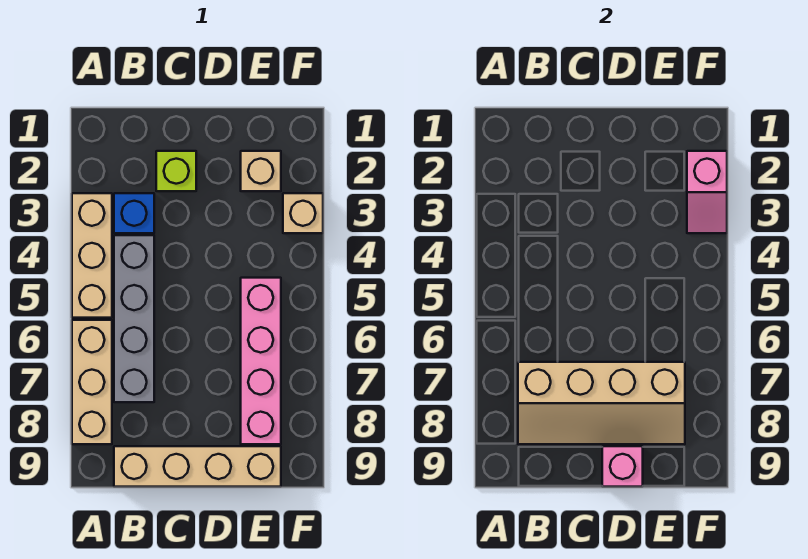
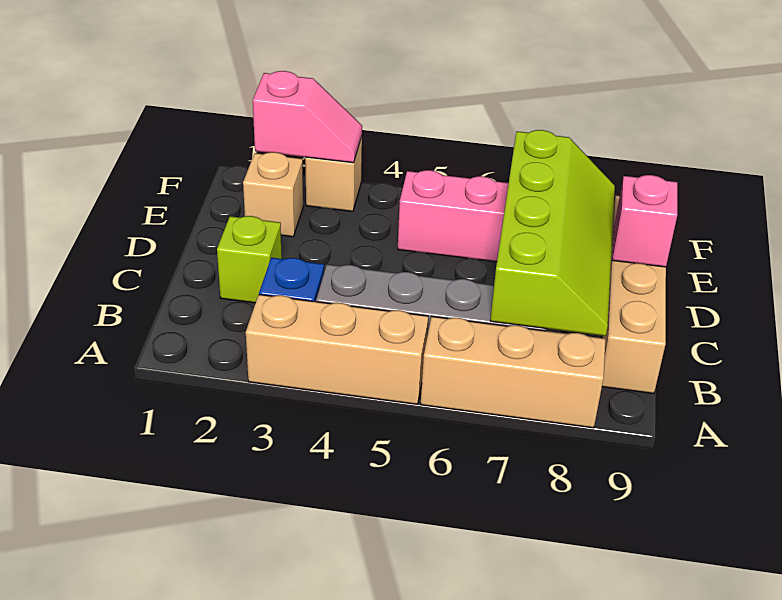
tan slope B7:E8 level 2 top 7 -> lime slope B7:E8 level 2 top 7

